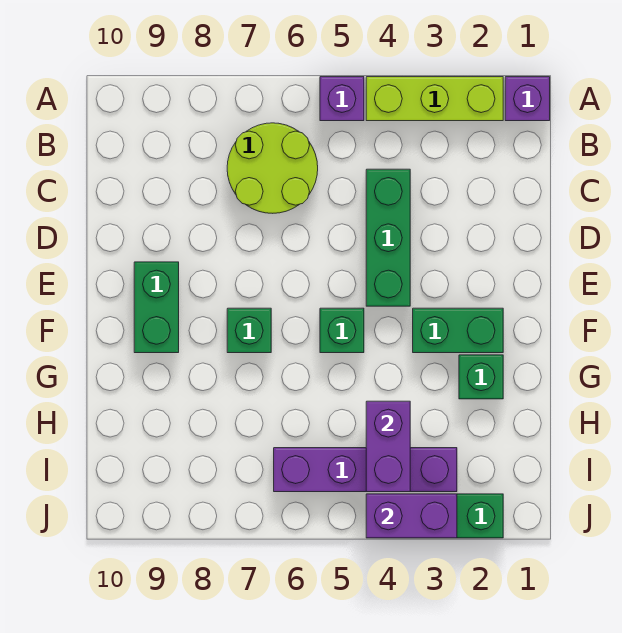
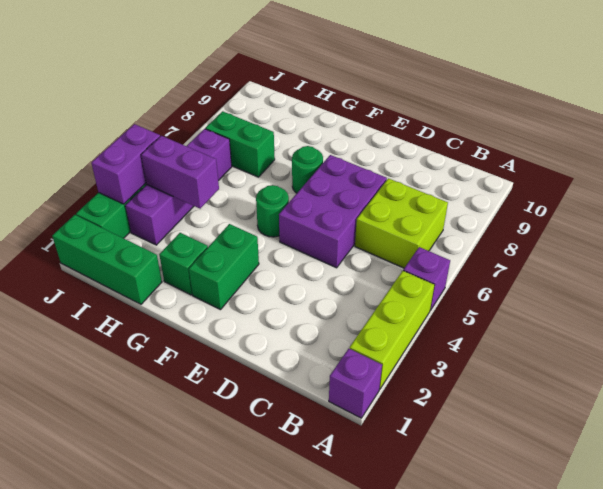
lime round brick B6:C7 level 1 -> lime brick B6:C7 level 1
green brick C4:E4 level 1 -> green brick H1:J1 level 1
none -> purple brick D5:E7 level 1
green brick E9:F9 level 1 -> green brick H7:I7 level 1
green brick F5 level 1 -> green round brick F5 level 1
green brick F7 level 1 -> green round brick F7 level 1

